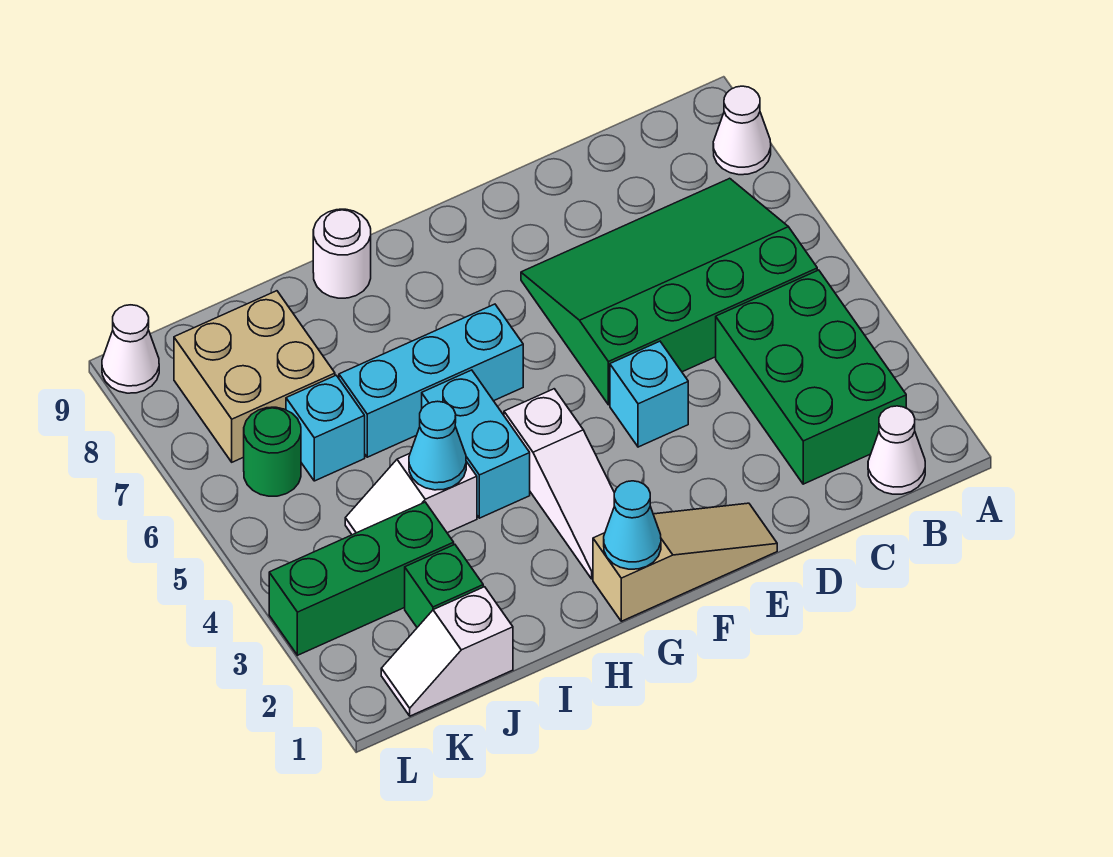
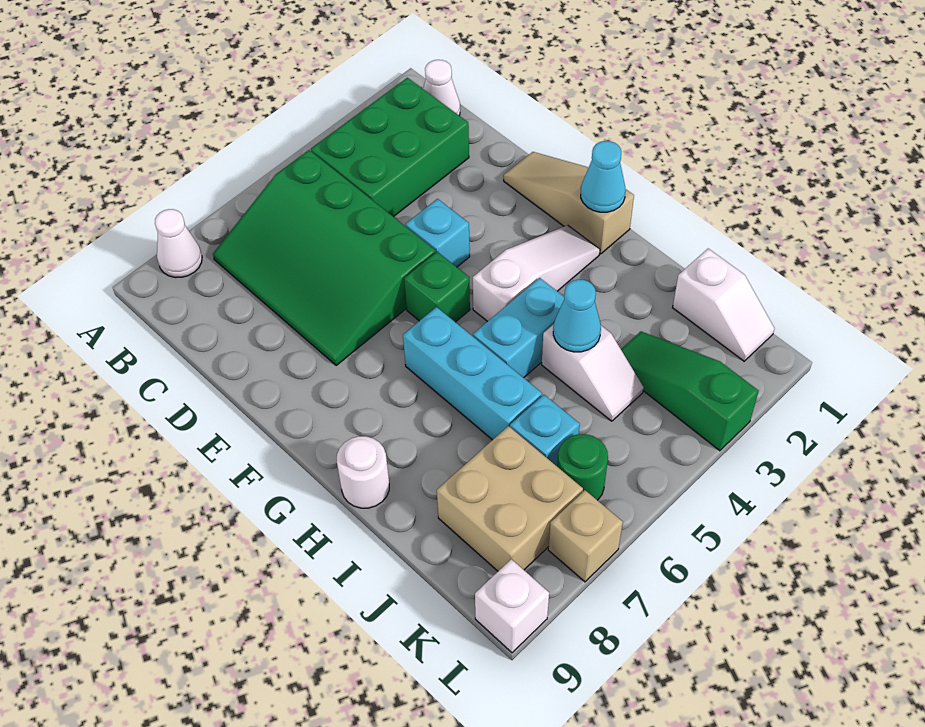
green brick J2 level 1 -> green brick F5 level 1
green brick J3:L3 level 1 -> green slope J3:L3 level 1 top L
none -> tan brick L7 level 1
white cone L9 level 1 -> white brick L9 level 1

